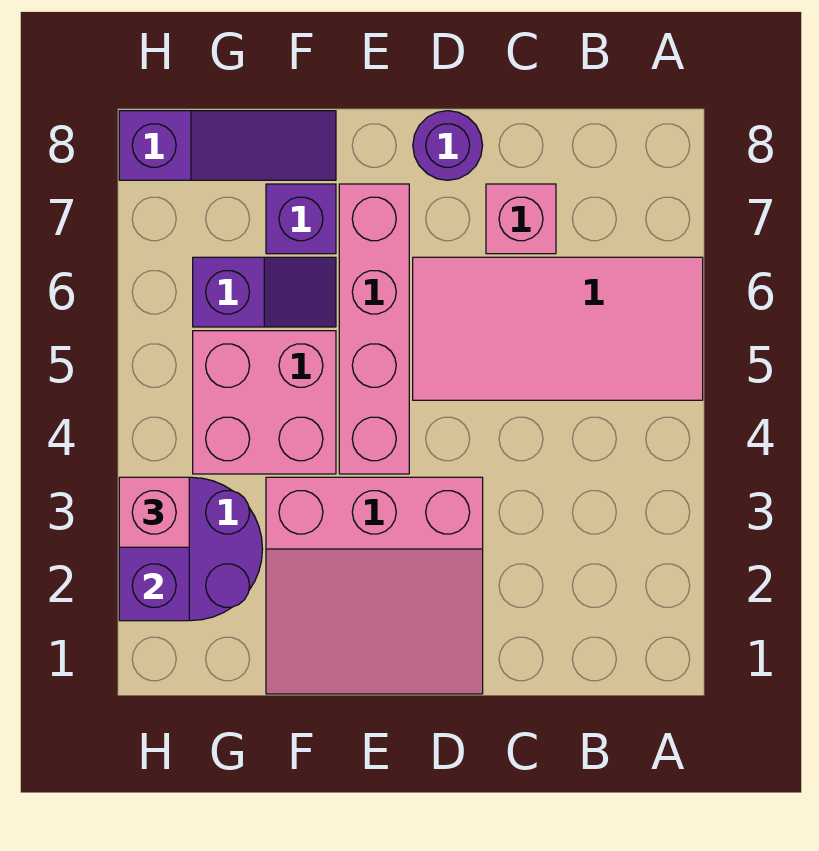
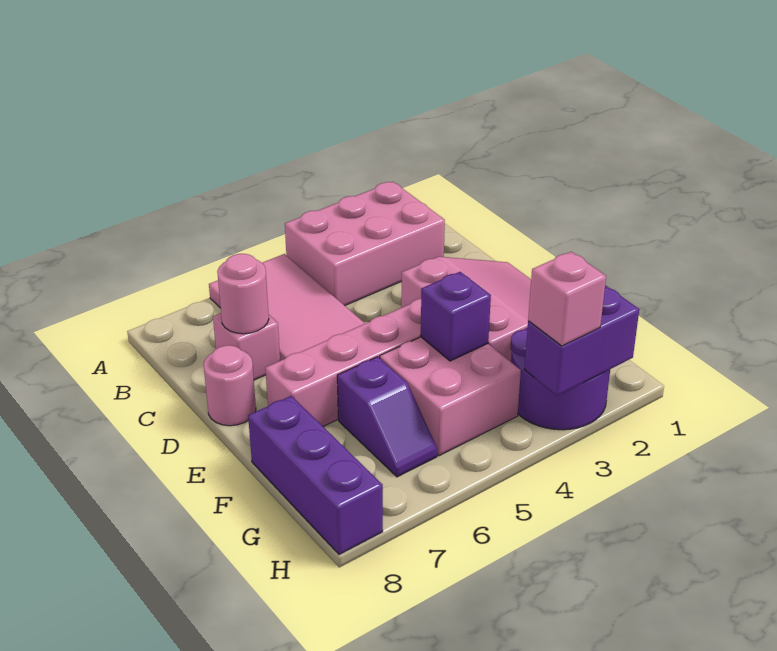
none -> pink brick A2:B4 level 1
none -> pink round brick C7 level 2
purple round brick D8 level 1 -> pink round brick D8 level 1
purple slope F6:G6 level 1 top G -> purple slope F6:G6 level 1 top F
purple brick F7 level 1 -> purple brick F4 level 2
purple slope F8:H8 level 1 top H -> purple brick F8:H8 level 1

